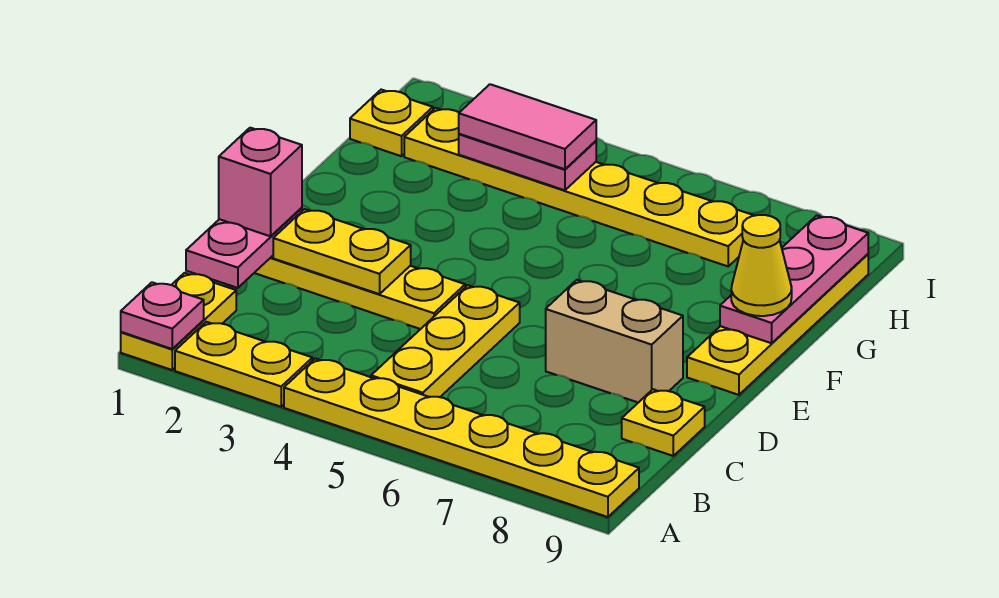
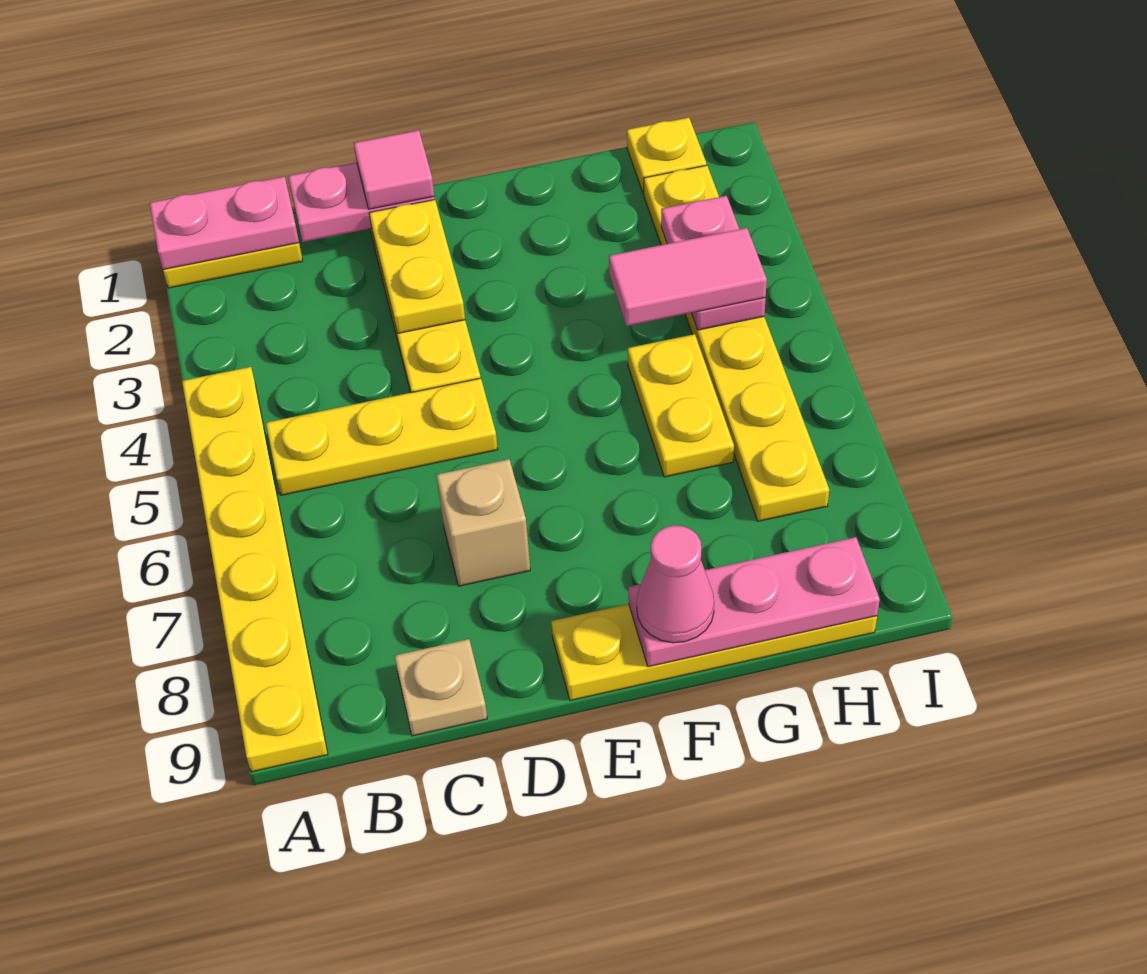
pink plate A1 level 2 -> pink plate A1:B1 level 2
yellow plate A2:A3 level 1 -> yellow plate G5:G6 level 1
yellow plate C9 level 1 -> tan plate C9 level 1
pink brick D1 level 3 -> pink tile D1 level 3
tan brick D7:D8 level 1 -> tan brick D7 level 1
yellow cone F9 level 3 -> pink cone F9 level 3
pink tile H3:H4 level 3 -> pink tile G4:H4 level 3

